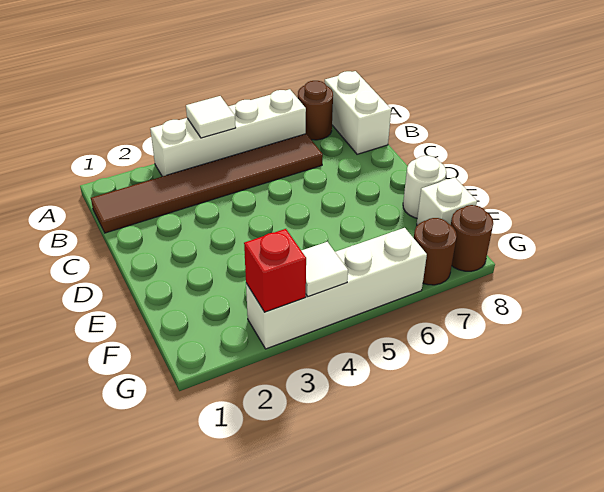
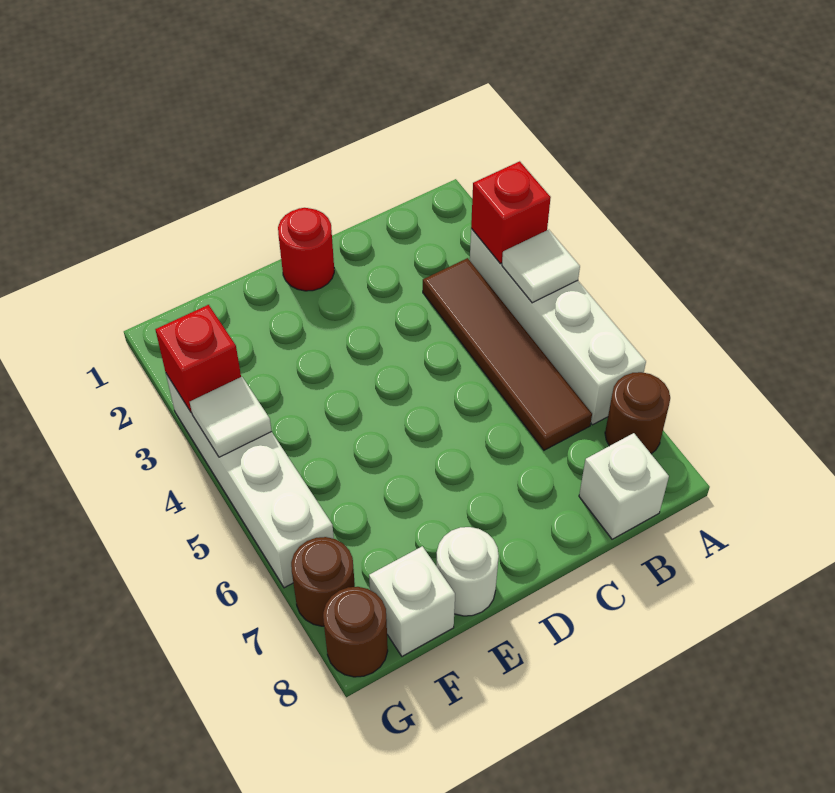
none -> red brick A3 level 2
white brick A8:B8 level 1 -> white brick B8 level 1
brown tile B1:B6 level 1 -> brown tile B3:B6 level 1
none -> red round brick D1 level 1

